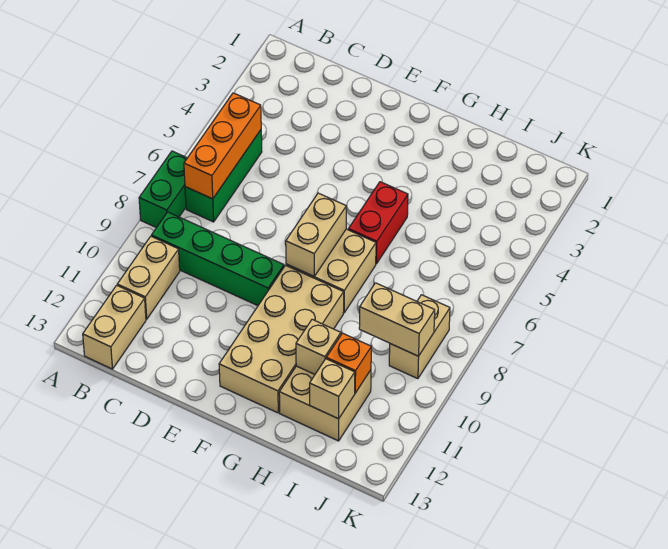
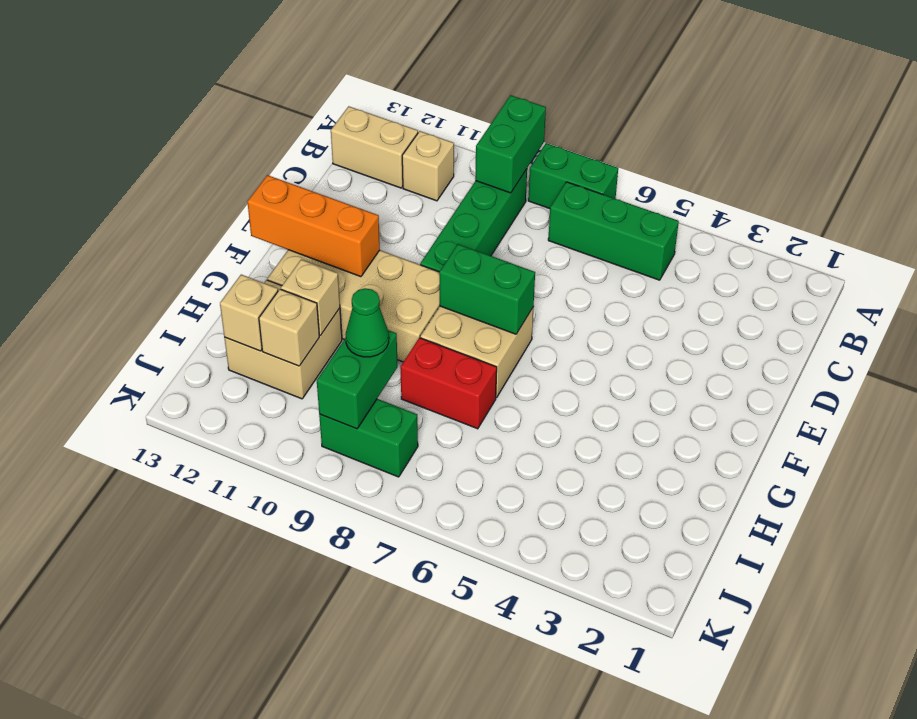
none -> green brick A9:B9 level 2
orange brick B5:B7 level 2 -> orange brick F11:F13 level 2
tan brick B10:B11 level 1 -> tan brick B11 level 1
tan brick F7:F8 level 2 -> green brick F7:F8 level 2
red brick G5:G6 level 1 -> red brick H7:H8 level 1
tan brick I9:J9 level 2 -> green brick I9:J9 level 2
none -> green cone I9 level 3
orange brick I11 level 2 -> tan brick I11 level 2
tan brick J8:J9 level 1 -> green brick J8:J9 level 1

